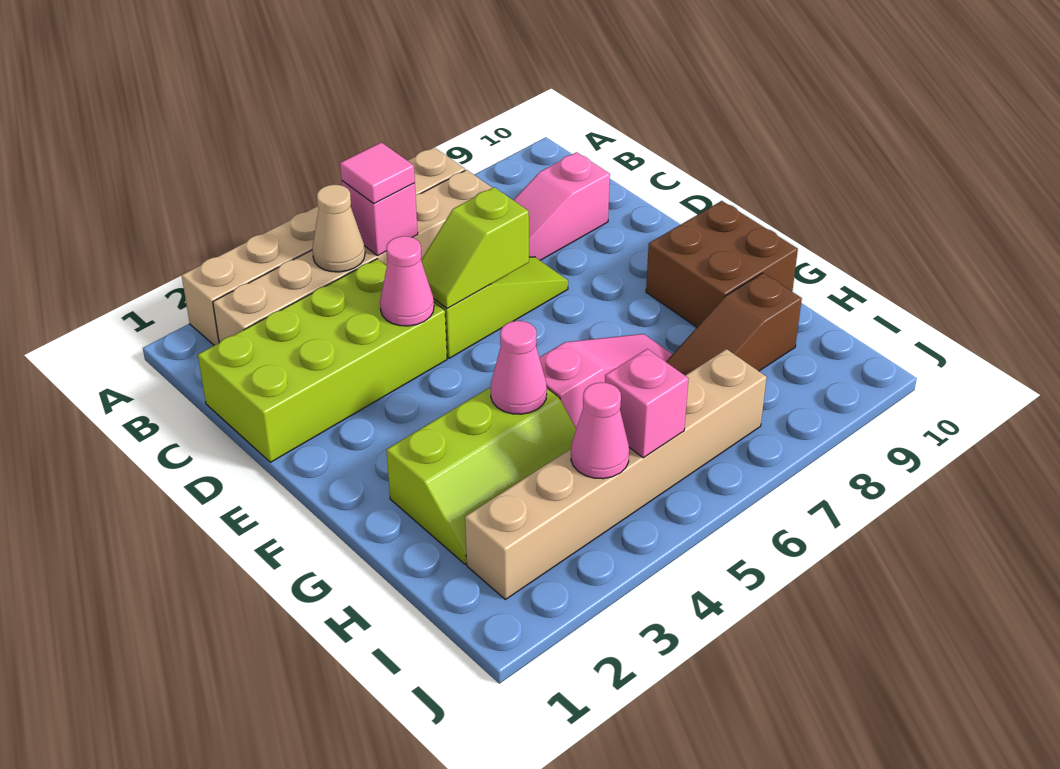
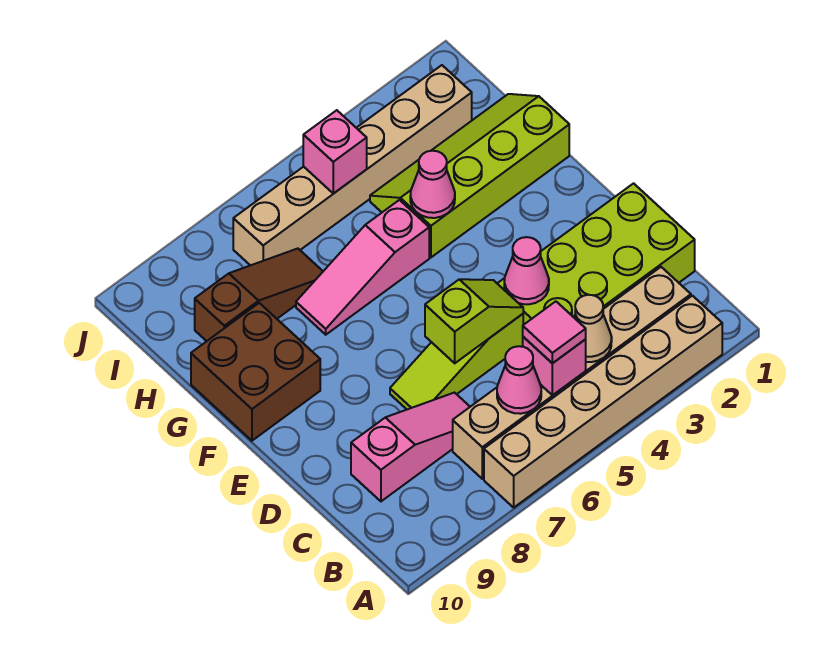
lime slope G2:H4 level 1 top G -> lime slope G1:H4 level 1 top G
pink cone I4 level 2 -> pink cone B6 level 2

